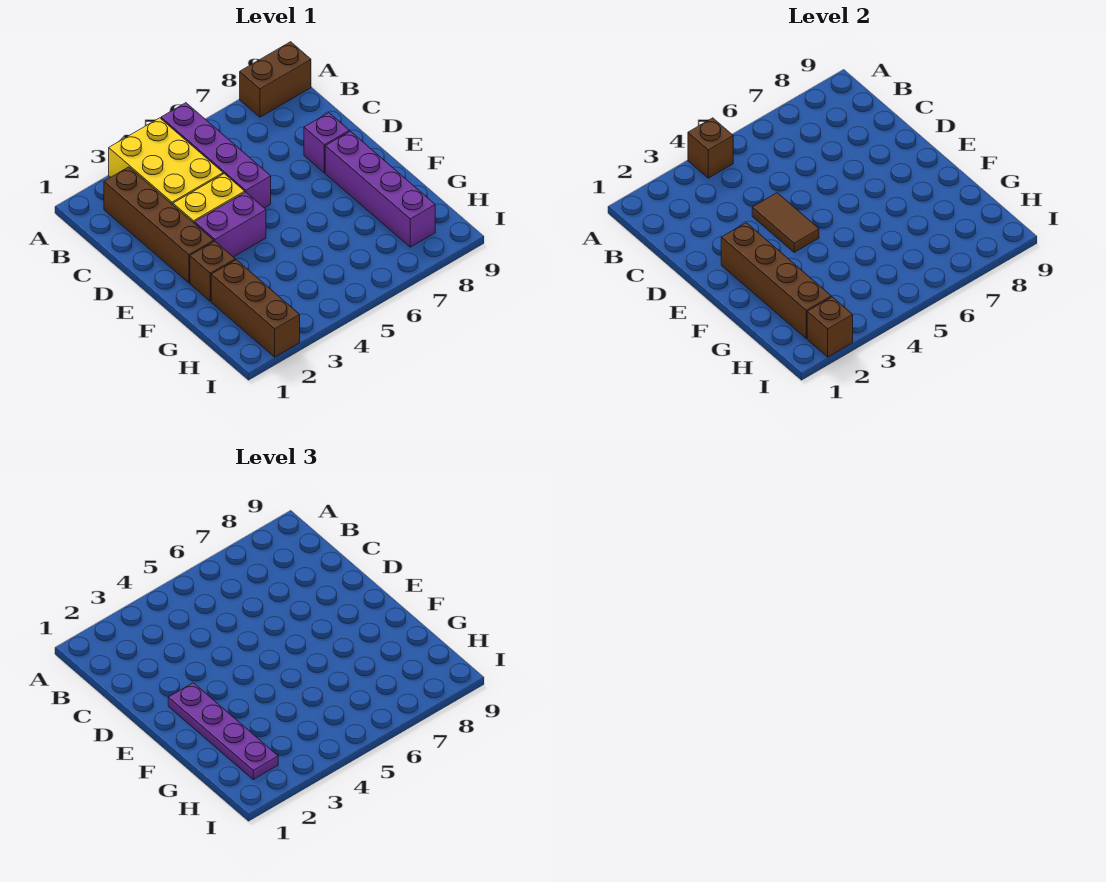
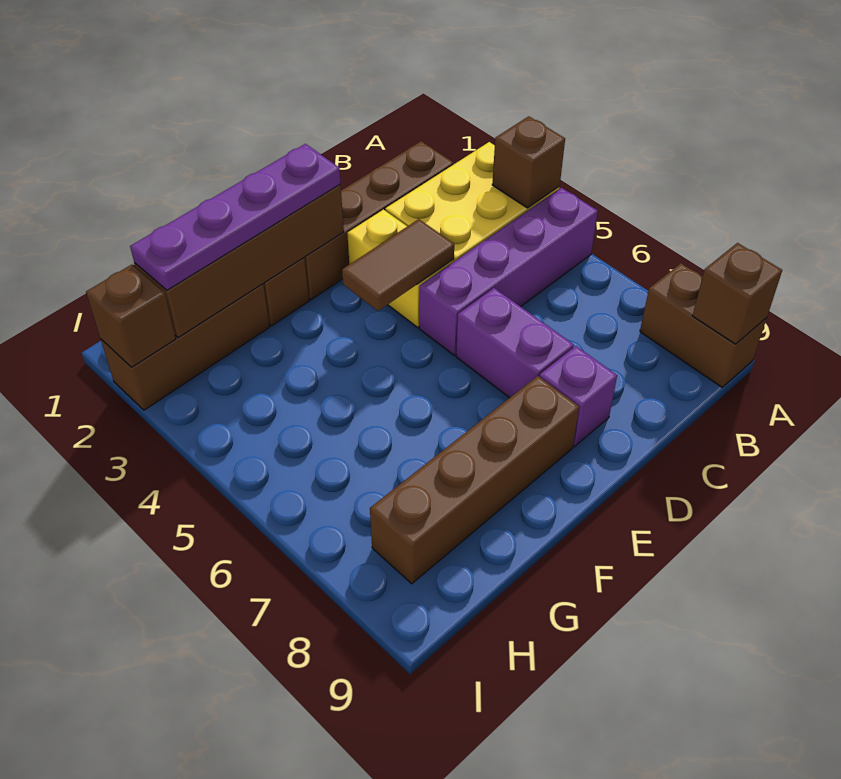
none -> brown brick A9 level 2
purple brick E3:E4 level 1 -> purple brick D6:D7 level 1
purple brick E8:H8 level 1 -> brown brick E8:H8 level 1

